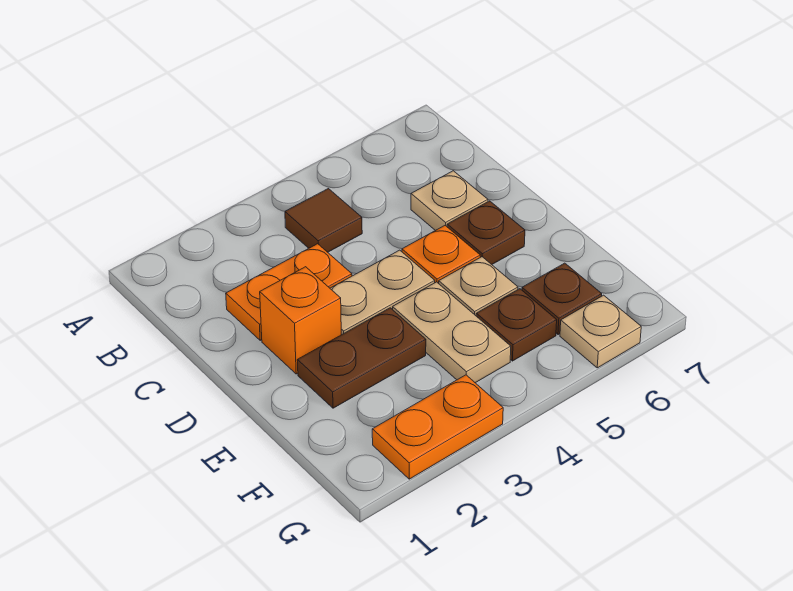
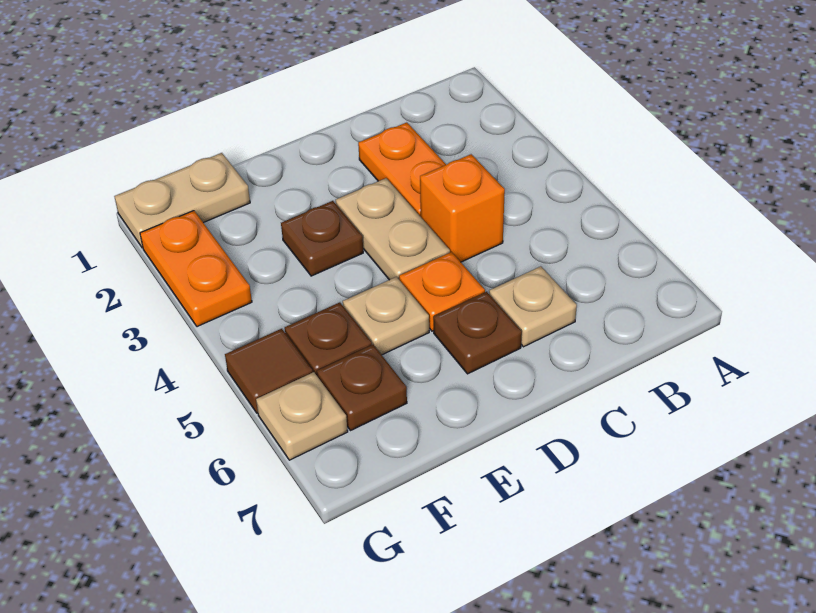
brown tile B4 level 1 -> brown tile G5 level 1
orange brick D2 level 1 -> orange brick C4 level 1
brown plate E2:E3 level 1 -> brown plate E3 level 1
tan plate E4:F4 level 1 -> tan plate F1:G1 level 1

